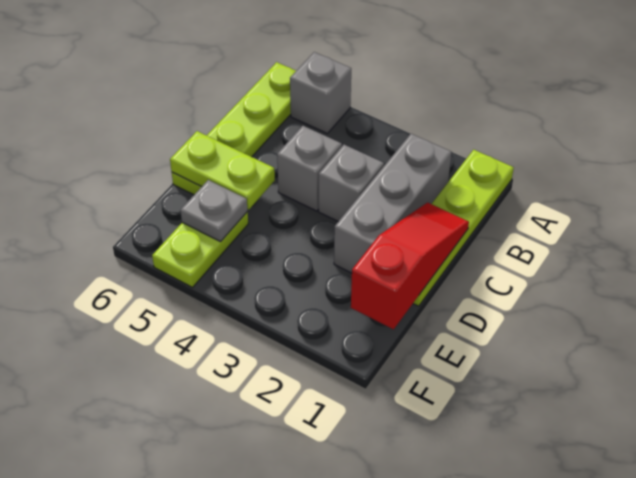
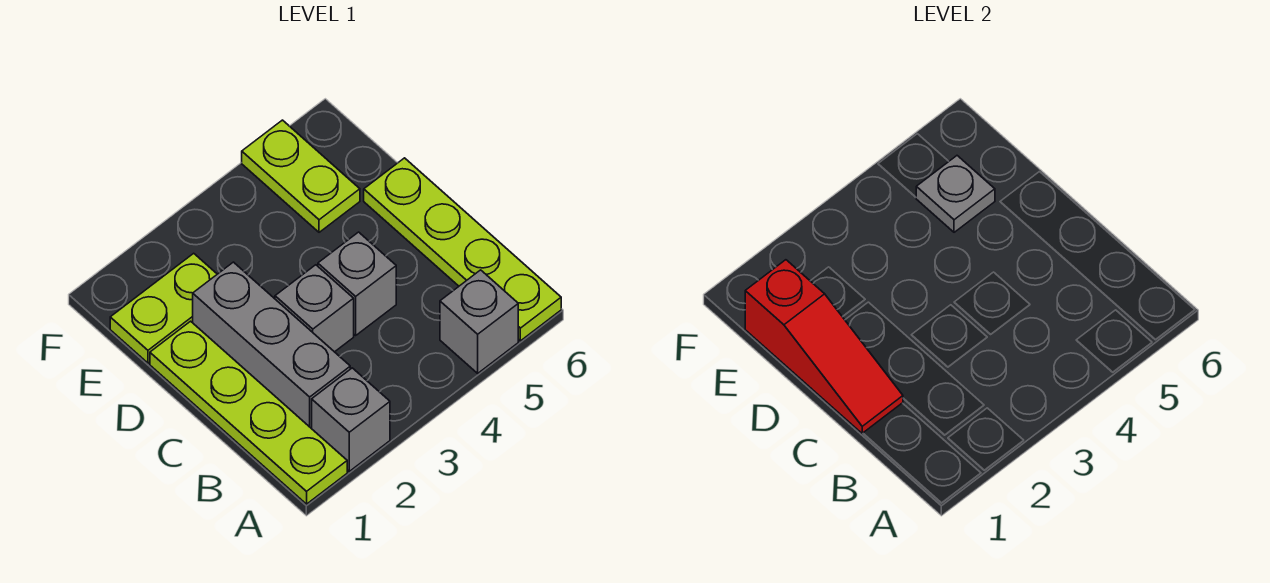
none -> grey brick A2 level 1
lime plate D5:D6 level 2 -> lime plate E1:E2 level 1

